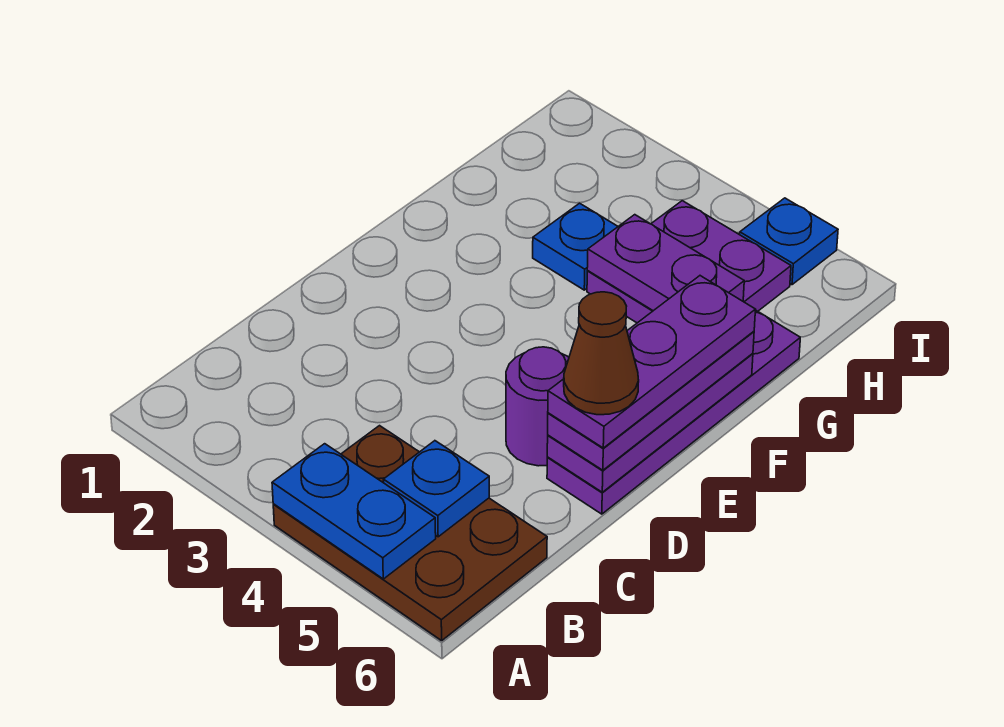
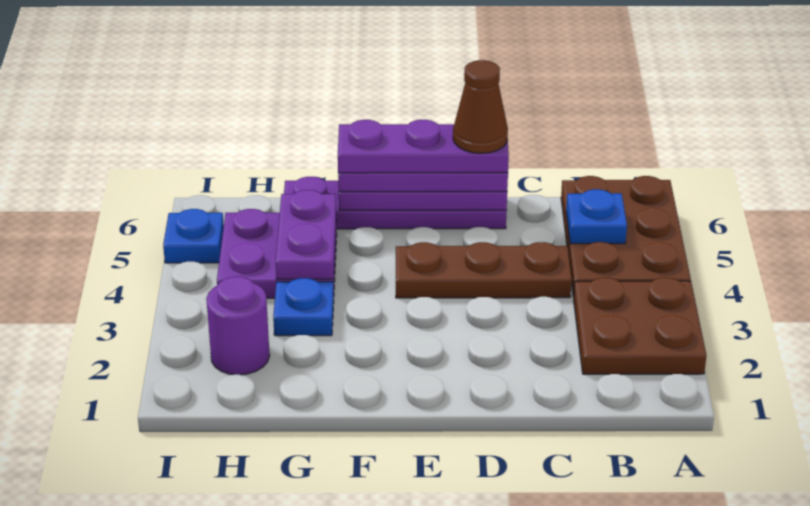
none -> brown plate A2:B3 level 1
blue plate A4:A5 level 2 -> none
none -> brown plate C4:E4 level 1
purple round brick D5 level 1 -> purple round brick H2 level 1

